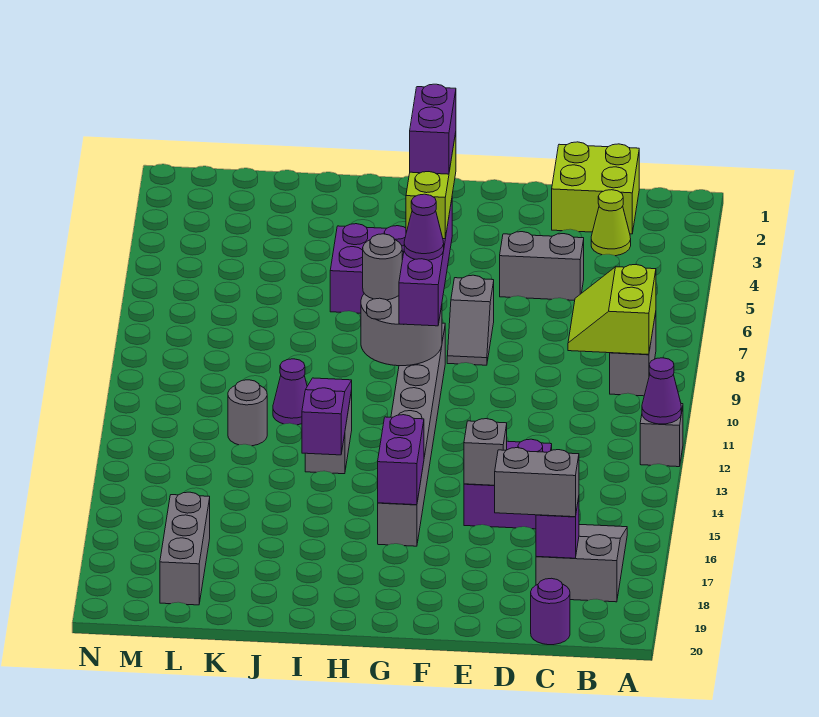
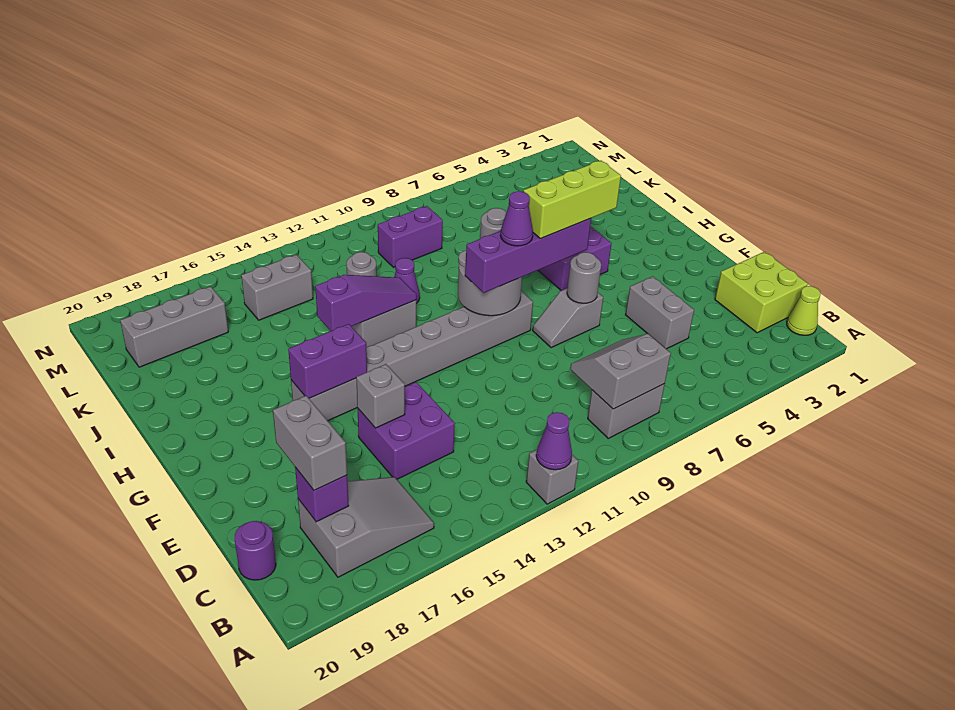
lime slope B8:C9 level 2 top B -> grey slope B8:C9 level 2 top B
lime cone C3 level 1 -> lime cone B1 level 1
none -> grey round brick F7 level 2
purple brick G6:G7 level 5 -> purple brick L9:L10 level 1
none -> grey brick L14:L15 level 1

